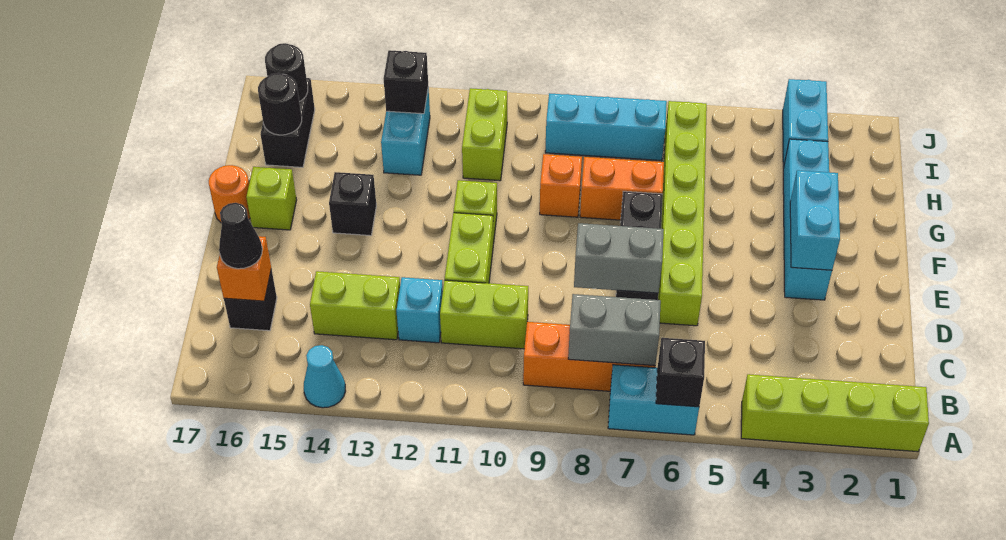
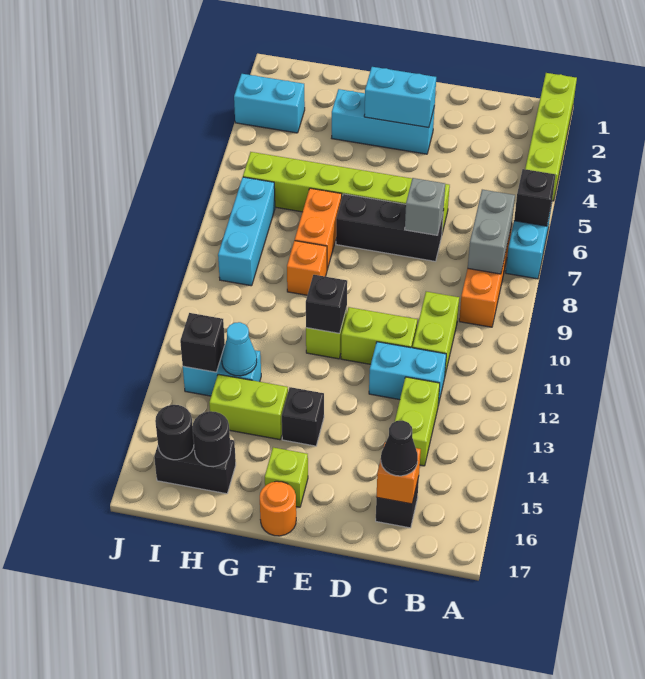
cyan cone A14 level 1 -> cyan cone H13 level 2
cyan brick C12 level 1 -> cyan brick C12:D12 level 1
grey brick D7:D8 level 2 -> grey brick D7 level 2
cyan brick E3:H3 level 1 -> cyan brick E3:G3 level 1
none -> black brick F11 level 2
lime brick H11:I11 level 1 -> lime brick G14:H14 level 1

